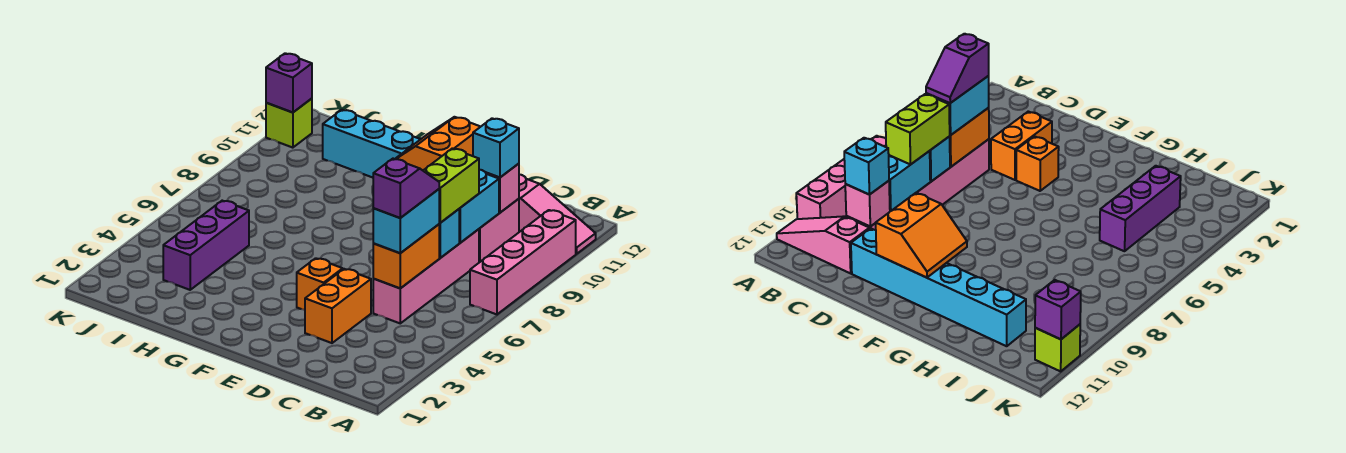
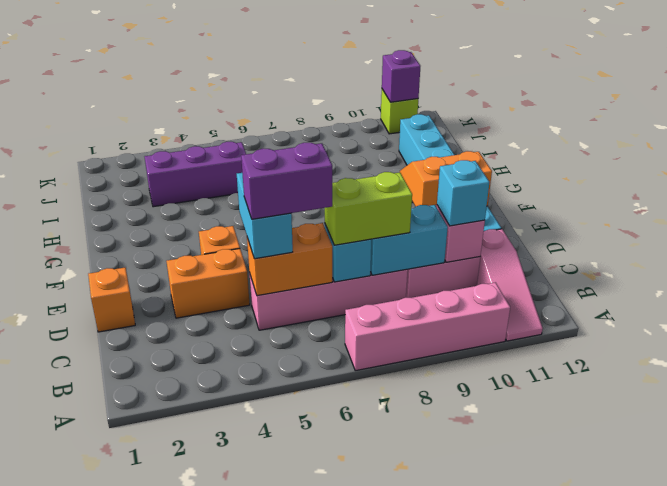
cyan brick C5:C6 level 3 -> cyan brick C5:D5 level 3
purple slope C5:C6 level 4 top 5 -> purple brick C5:C6 level 4
none -> orange brick D1 level 1

